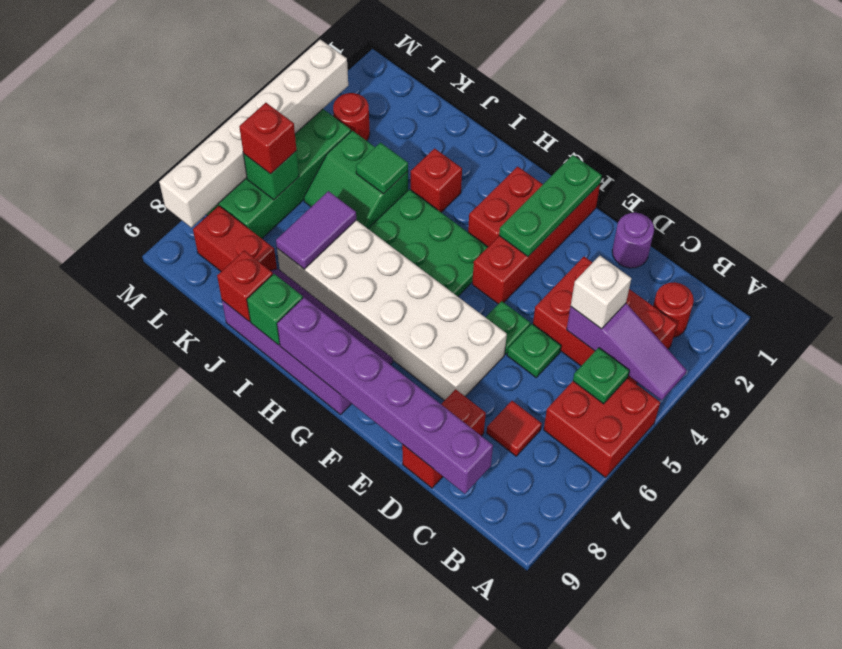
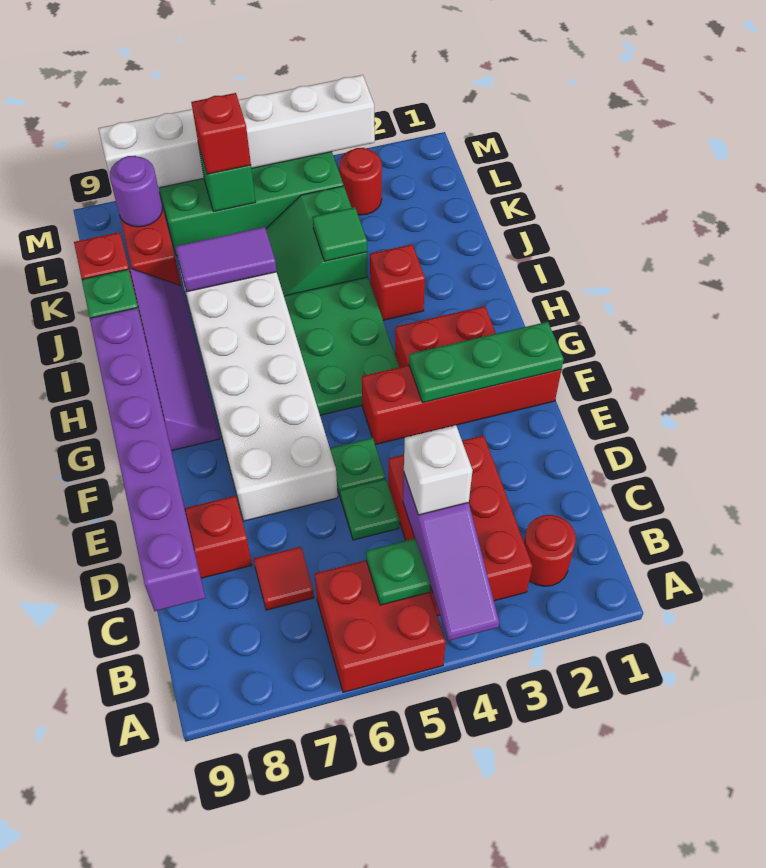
purple round brick D1 level 1 -> purple round brick L8 level 2

